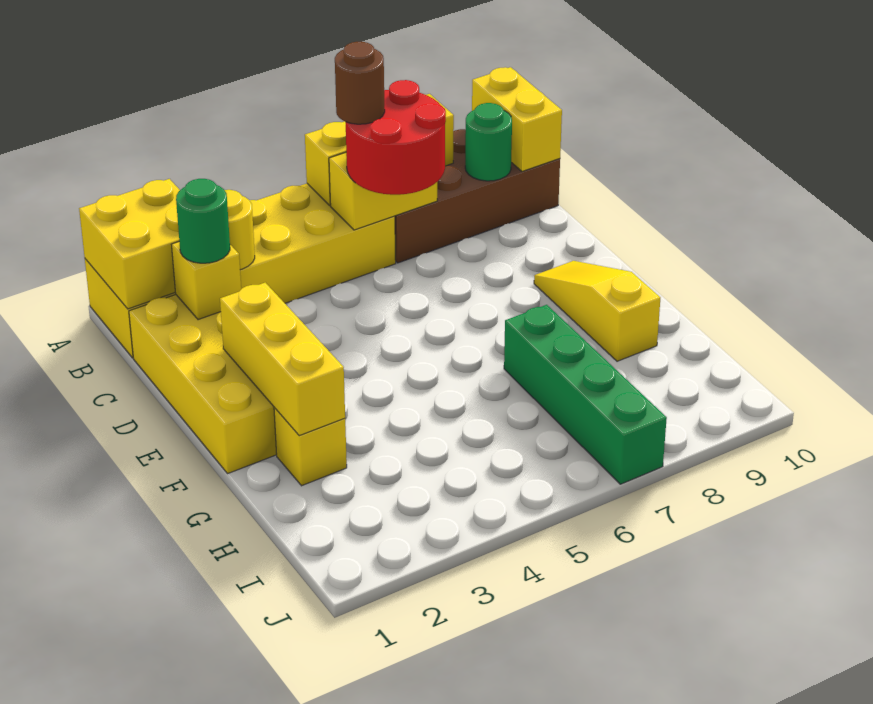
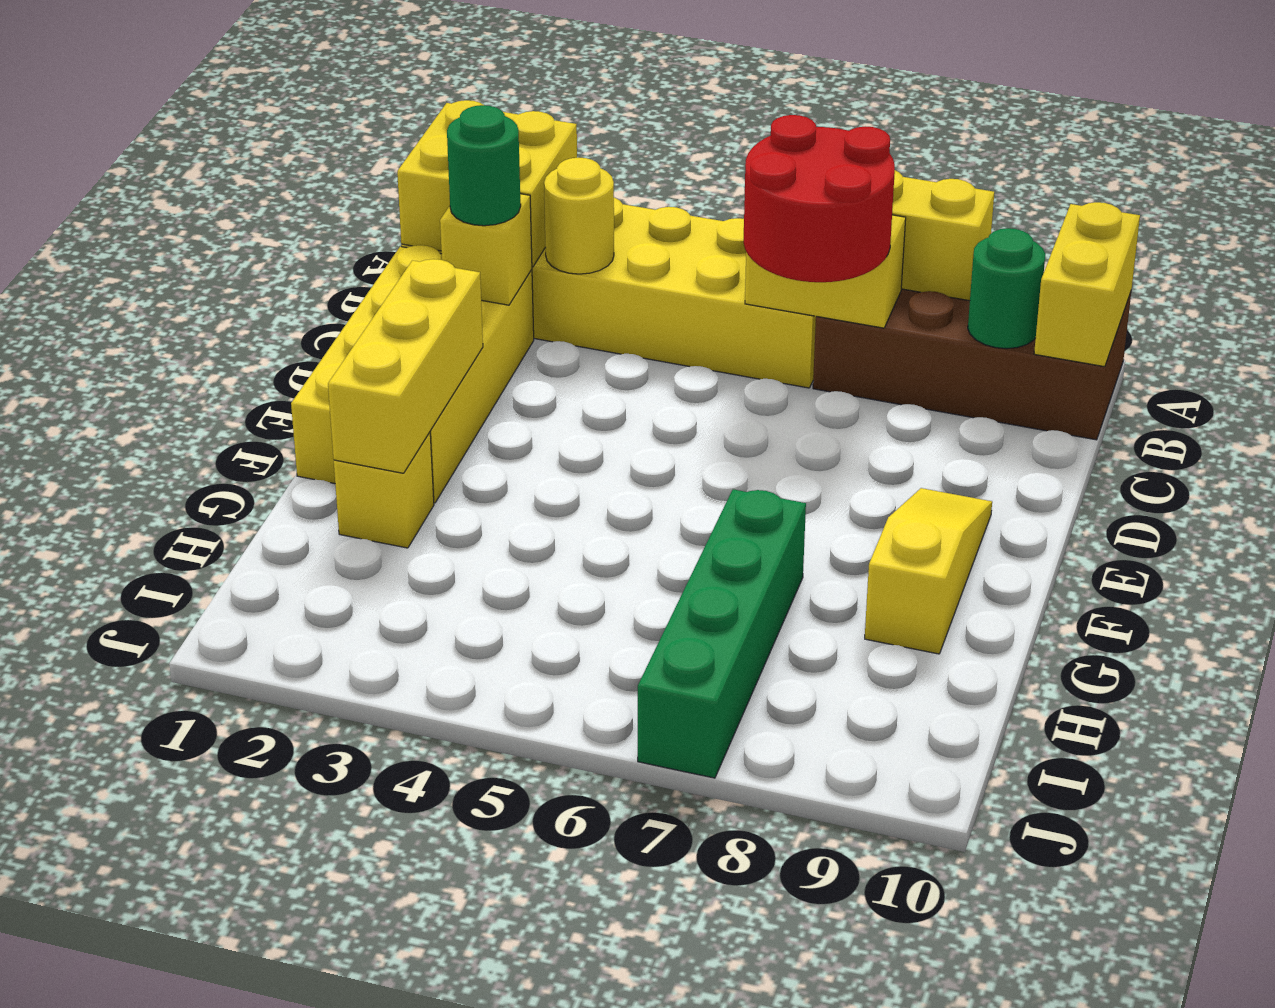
brown round brick B6 level 4 -> none

